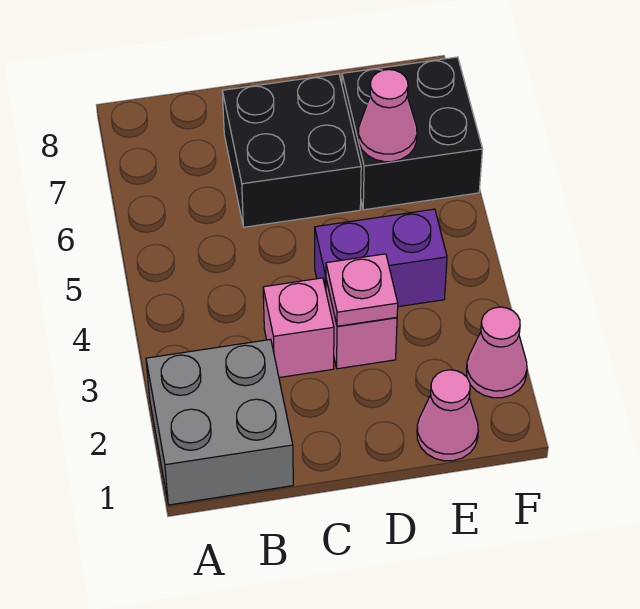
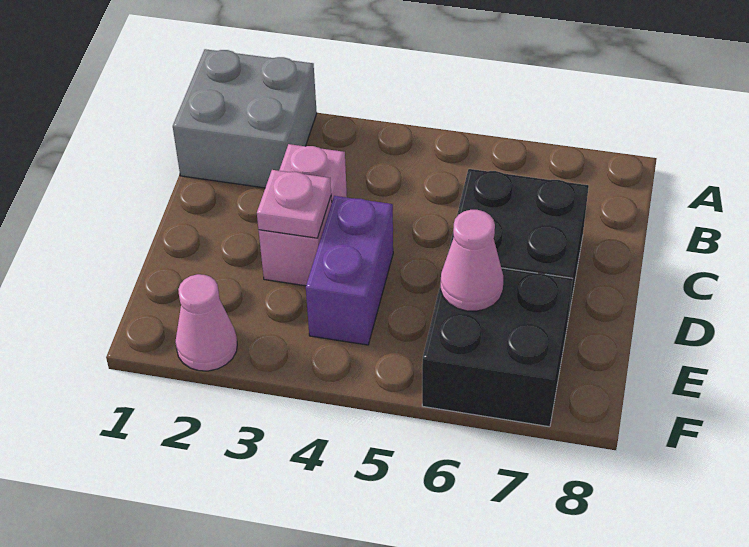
pink cone E1 level 1 -> none

